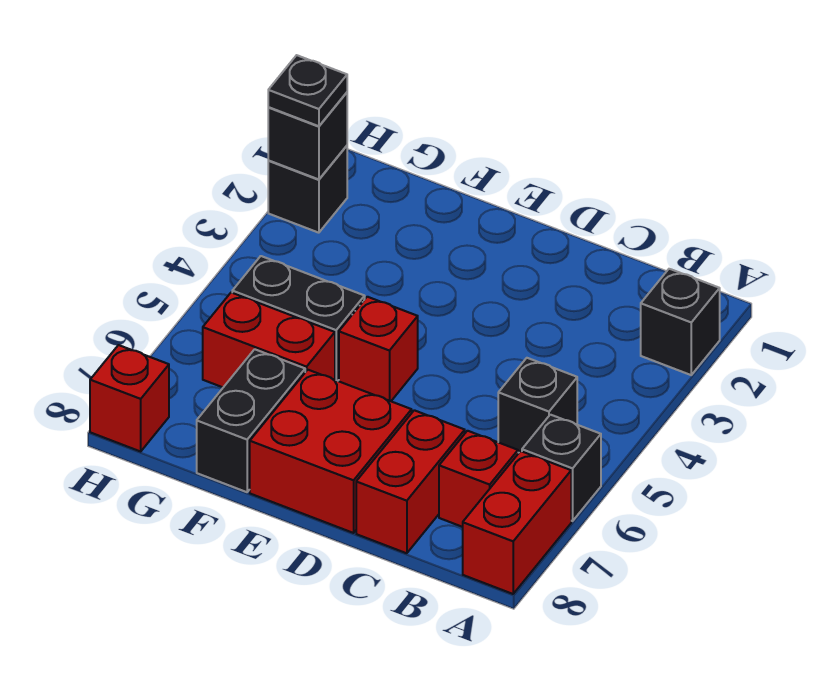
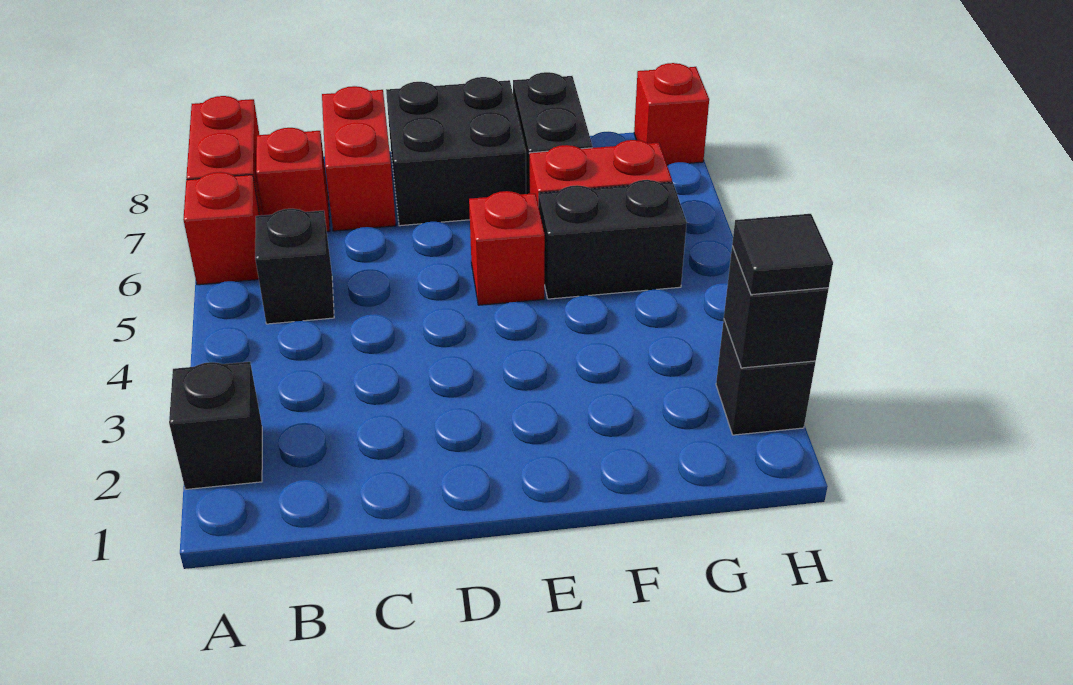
black brick A6 level 1 -> red brick A6 level 1
red brick D7:E8 level 1 -> black brick D7:E8 level 1
black plate H2 level 3 -> black tile H2 level 3

